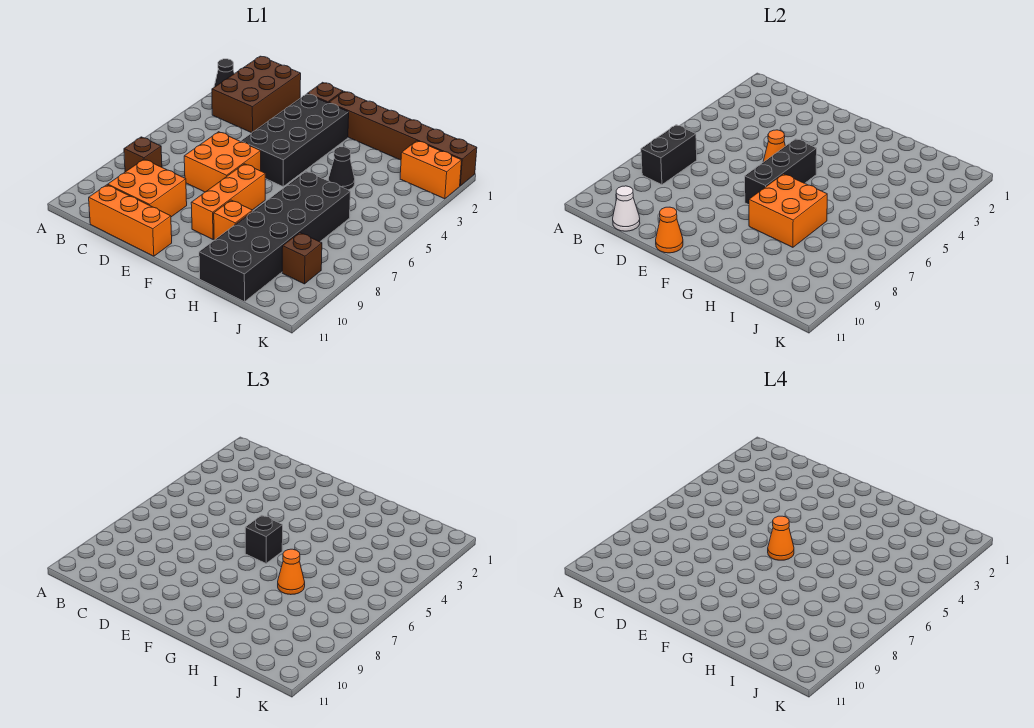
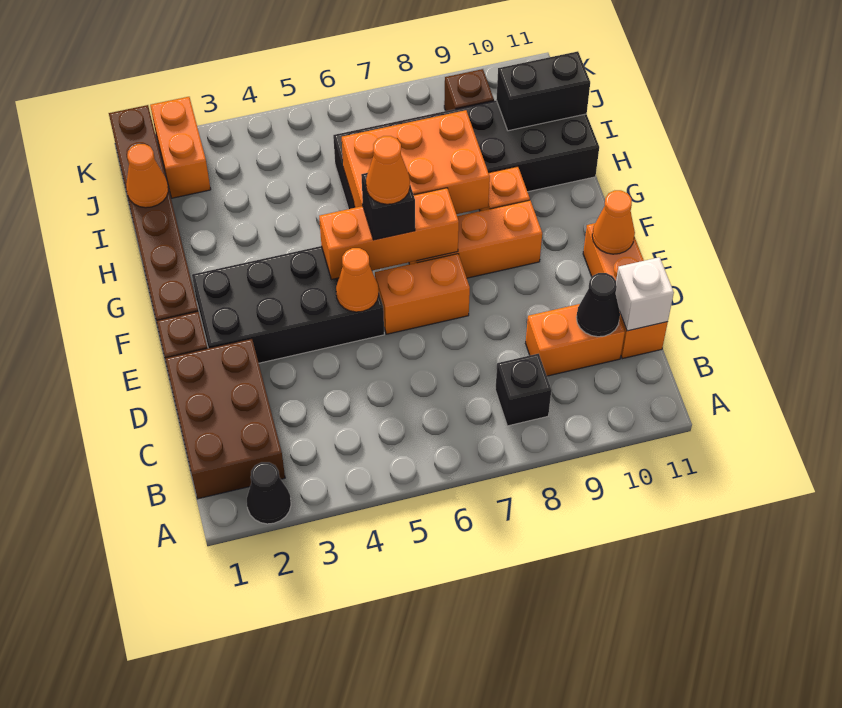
brown brick B1:C3 level 1 -> brown brick B1:D2 level 1
black brick B7:B8 level 2 -> black brick I10:I11 level 2
brown brick B8 level 1 -> black brick B8 level 1
orange brick C9:D10 level 1 -> orange brick C9:C10 level 1
white cone C11 level 2 -> white brick C11 level 2
orange brick D6:E7 level 1 -> orange brick E6:E7 level 1
black brick F5:F7 level 2 -> orange brick F5:F7 level 2
orange brick G7:H8 level 2 -> orange brick G6:H8 level 2
black cone H4 level 1 -> black cone C10 level 2
orange cone H7 level 3 -> orange cone I1 level 2

